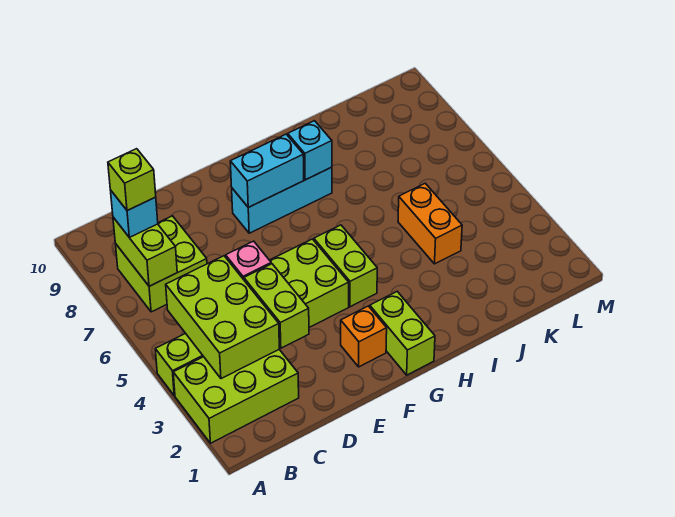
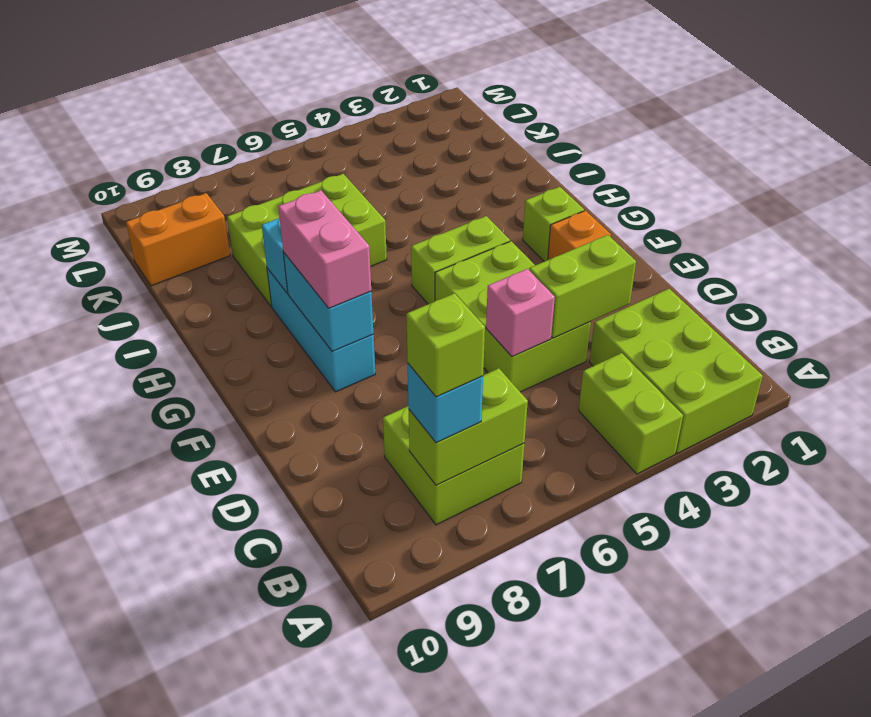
lime brick B3:C5 level 2 -> lime brick I6:J8 level 1
none -> pink brick F8:G8 level 3
lime brick G1:G2 level 1 -> lime brick G2 level 1
orange brick J4:J5 level 1 -> orange brick K9:K10 level 1

